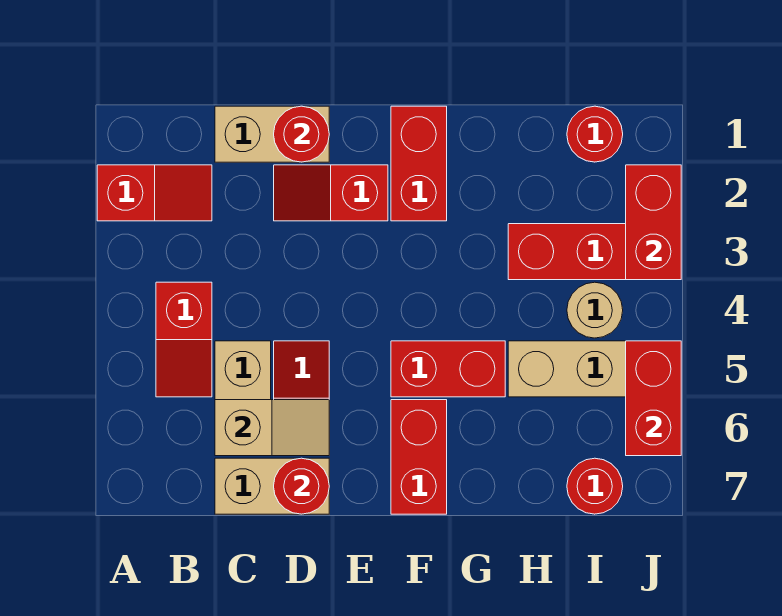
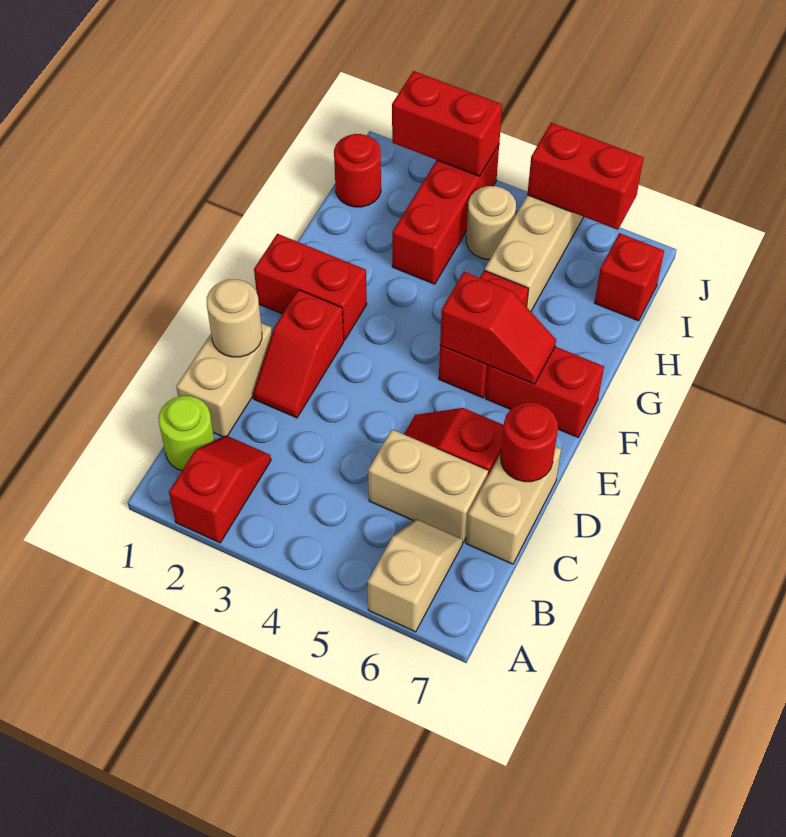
none -> lime round brick B1 level 1
red slope B4:B5 level 1 top 4 -> red slope F5:F6 level 2 top 5
tan slope C6:D6 level 2 top C -> tan slope A6:B6 level 1 top A
red round brick D1 level 2 -> tan round brick D1 level 2
red round brick I7 level 1 -> red brick I7 level 1

